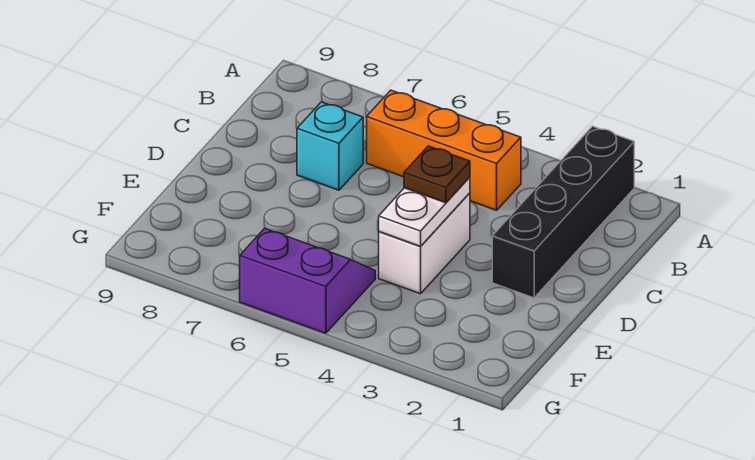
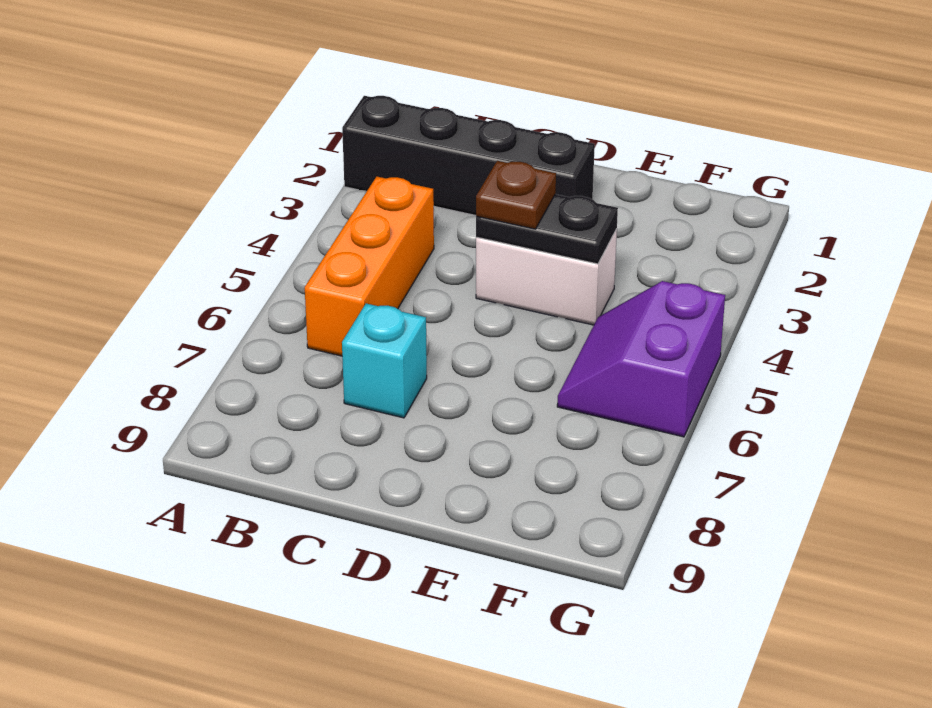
white plate D4:E4 level 2 -> black plate D4:E4 level 2

